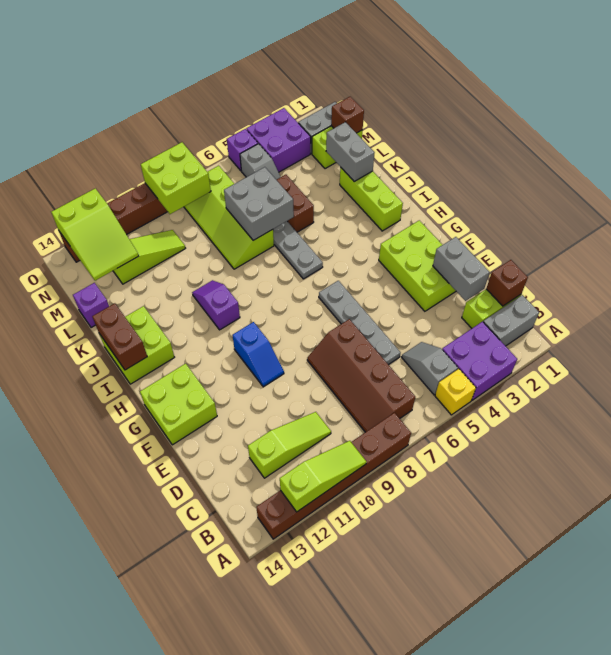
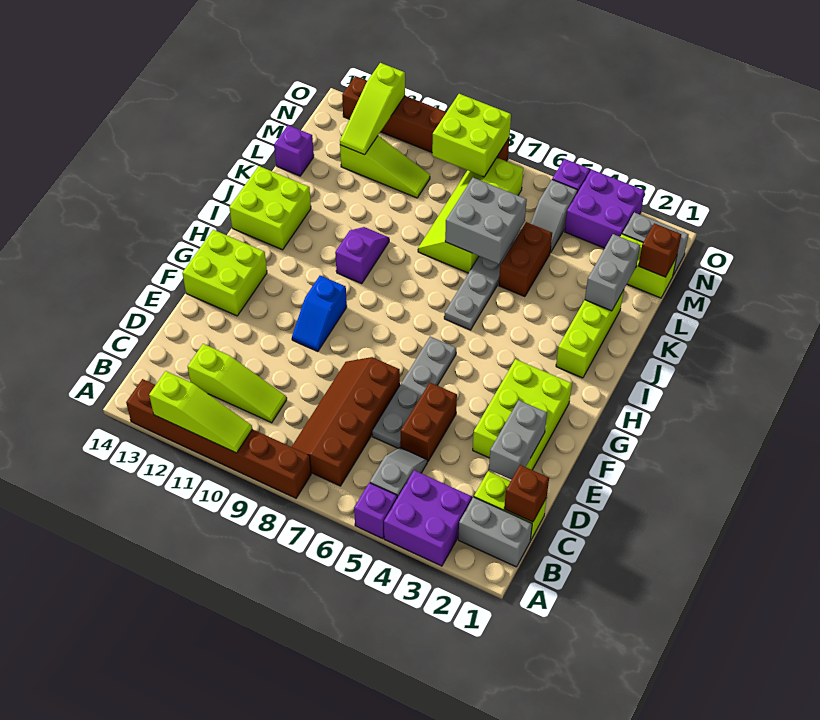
yellow brick A5 level 1 -> purple brick A5 level 1
brown brick I14:J14 level 2 -> brown brick D5:E5 level 1
lime slope M12:O13 level 2 top O -> lime slope M12:O12 level 2 top O

